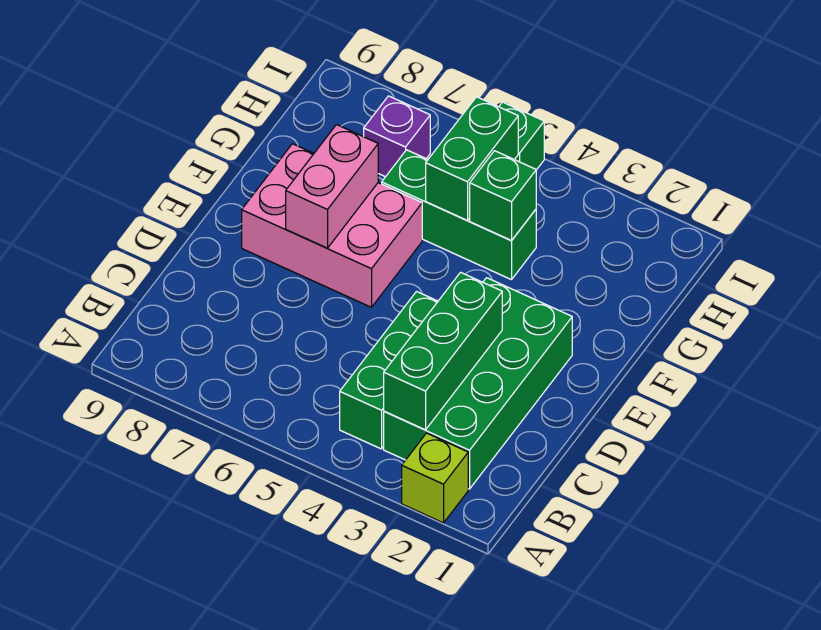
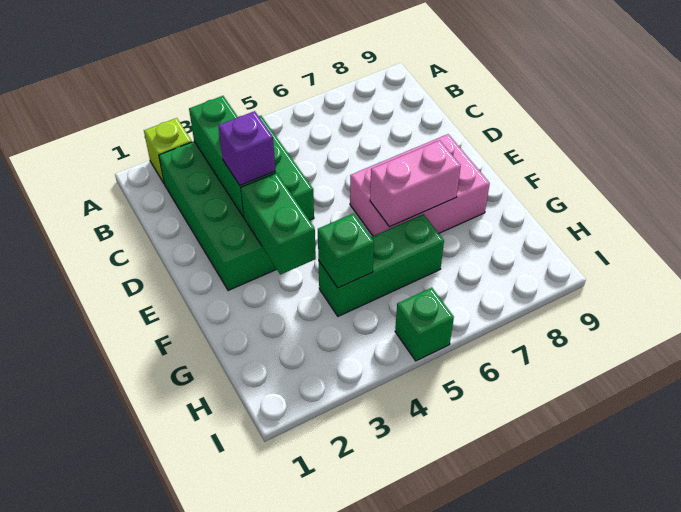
pink brick E7:F7 level 2 -> pink brick F6:F7 level 2
green brick G5:H5 level 2 -> green brick E3:F3 level 2
purple brick H7 level 1 -> purple brick D3 level 3

